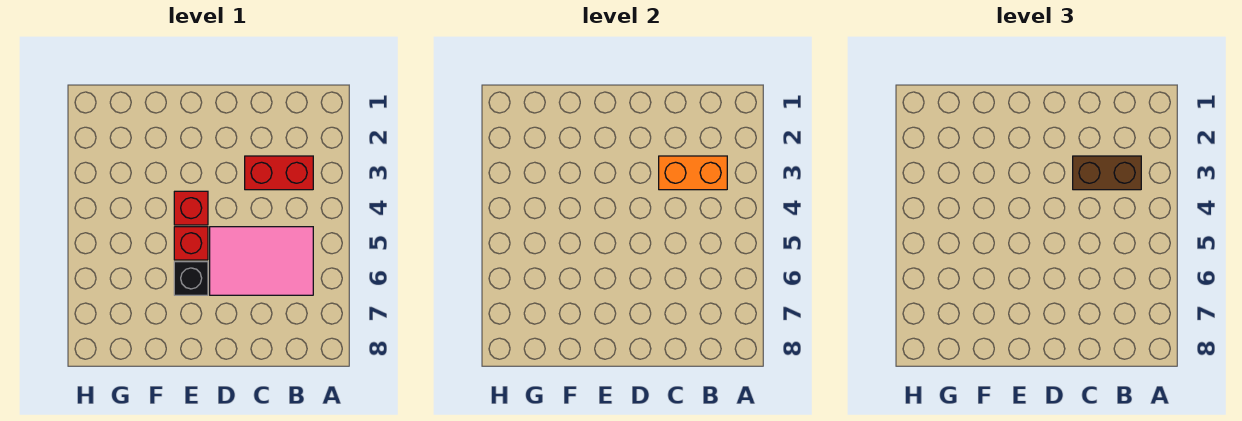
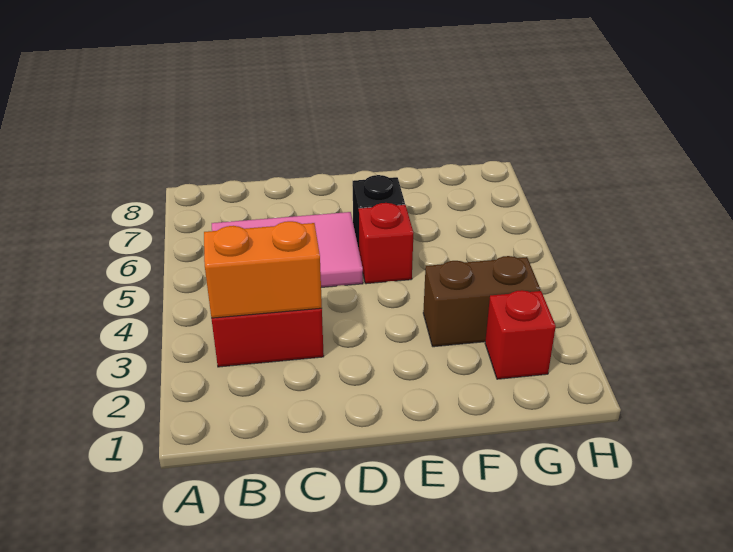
brown brick B3:C3 level 3 -> brown brick F3:G3 level 1
red brick E4 level 1 -> red brick G2 level 1

